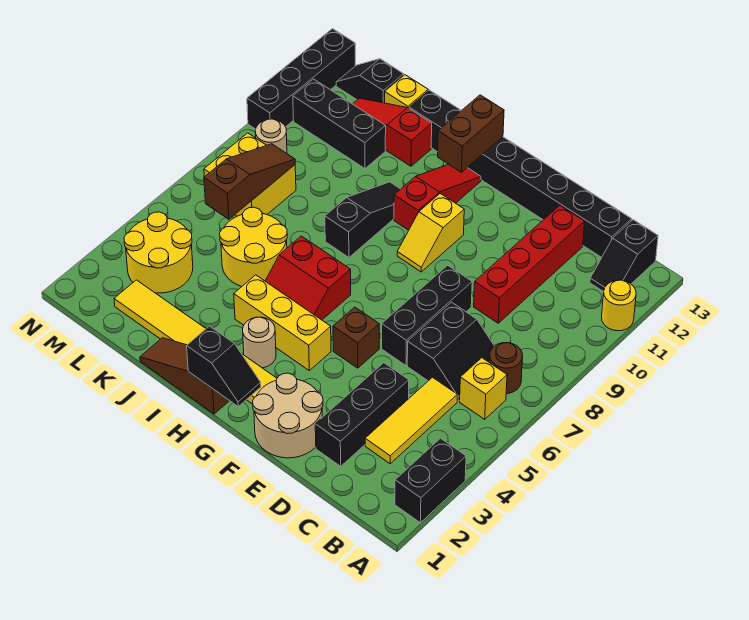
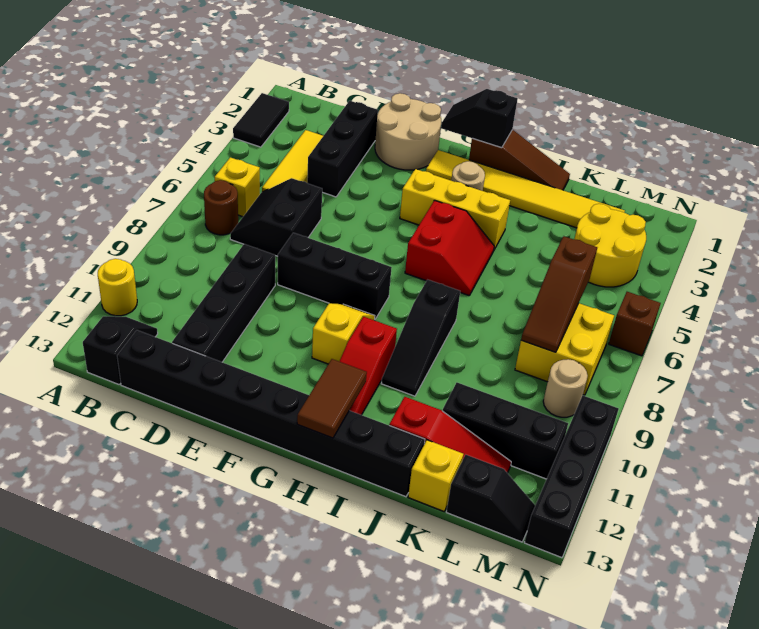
black brick A2:A3 level 1 -> black tile A2:A3 level 1
red brick D9:D12 level 1 -> black brick D9:D12 level 1
black brick E6:E8 level 1 -> black brick E8:G8 level 1
brown brick F5 level 1 -> brown brick N6 level 1
red slope H5:I6 level 1 top 6 -> red slope H5:I6 level 1 top H
brown brick H12:H13 level 2 -> brown tile H12:H13 level 2
yellow round brick J5:K6 level 1 -> none

